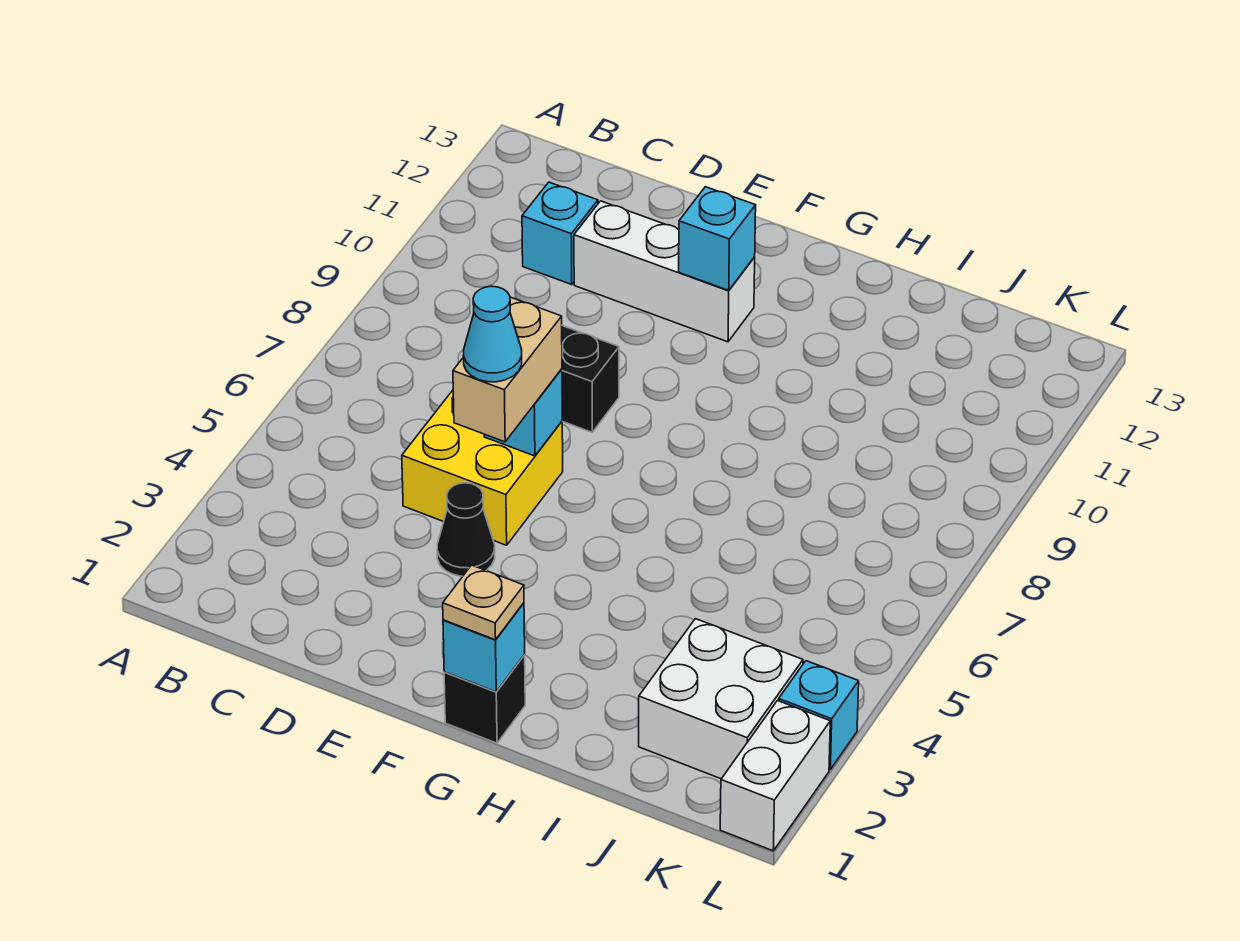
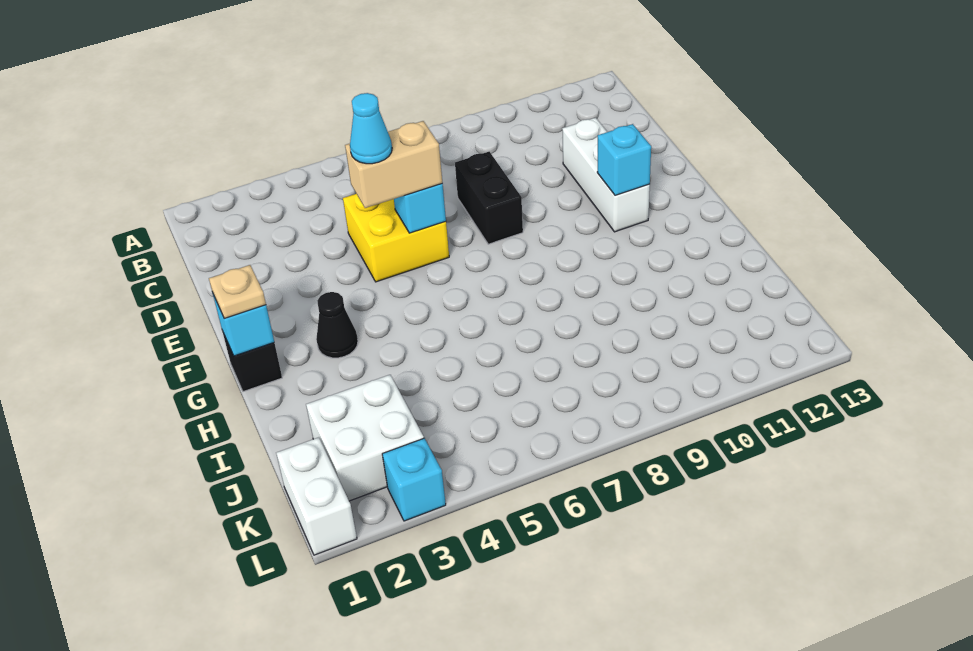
cyan brick C11 level 1 -> none
black cone E4 level 1 -> black cone G3 level 1
white brick L1:L2 level 1 -> white brick K1:L1 level 1

